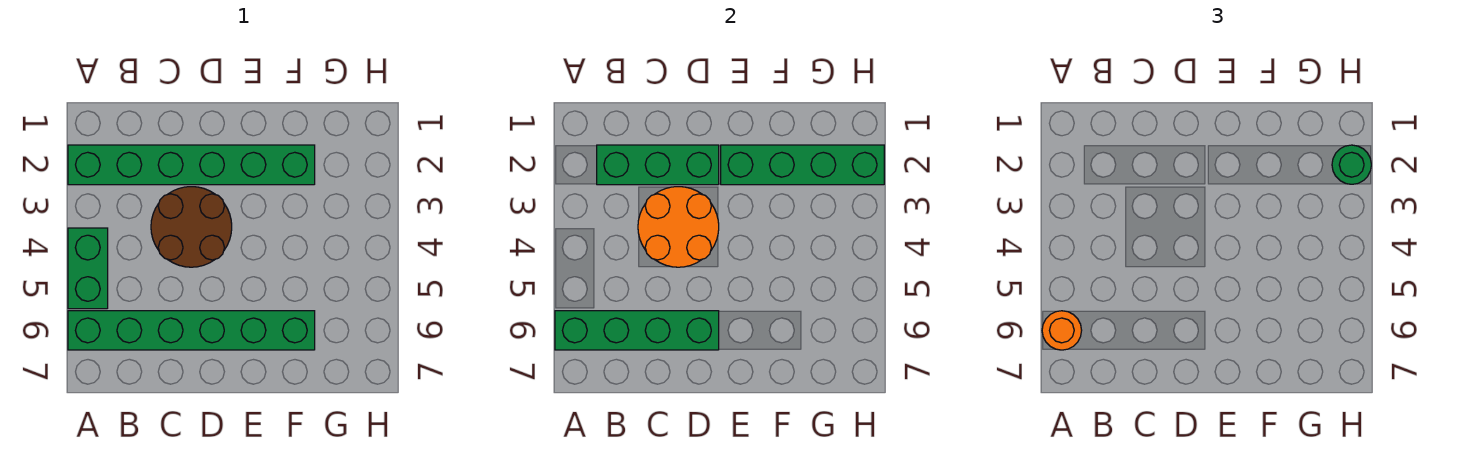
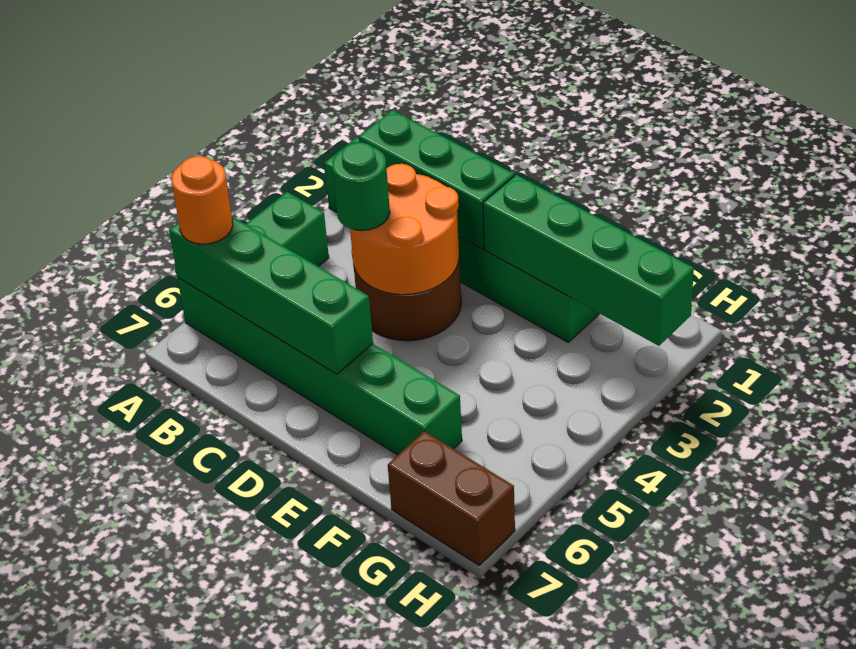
none -> brown brick G7:H7 level 1
green round brick H2 level 3 -> green round brick C4 level 3

